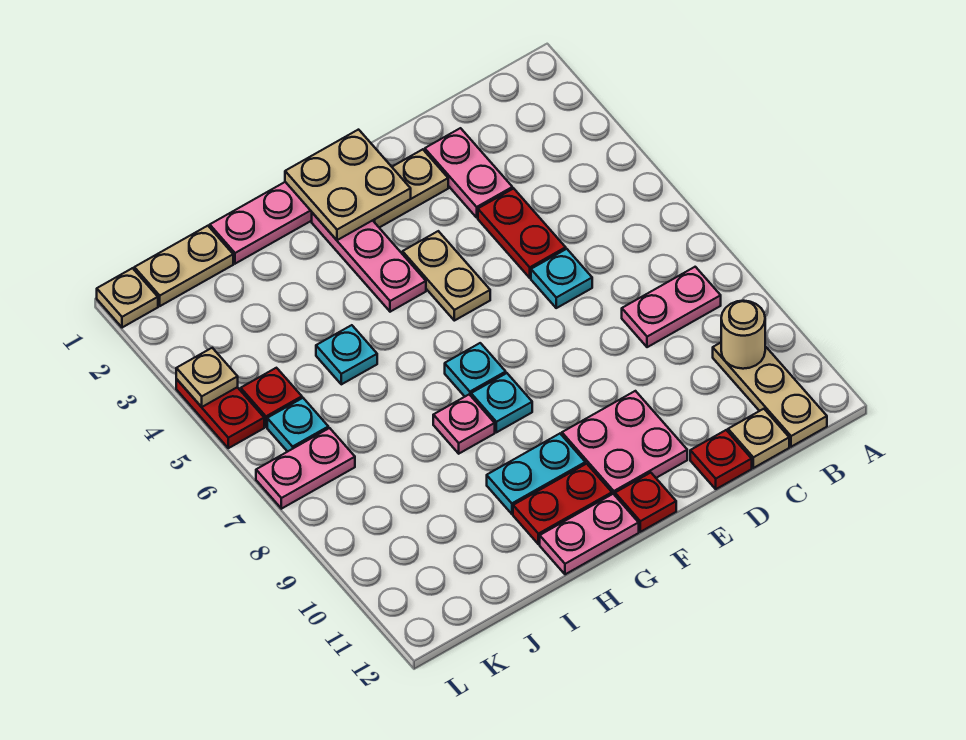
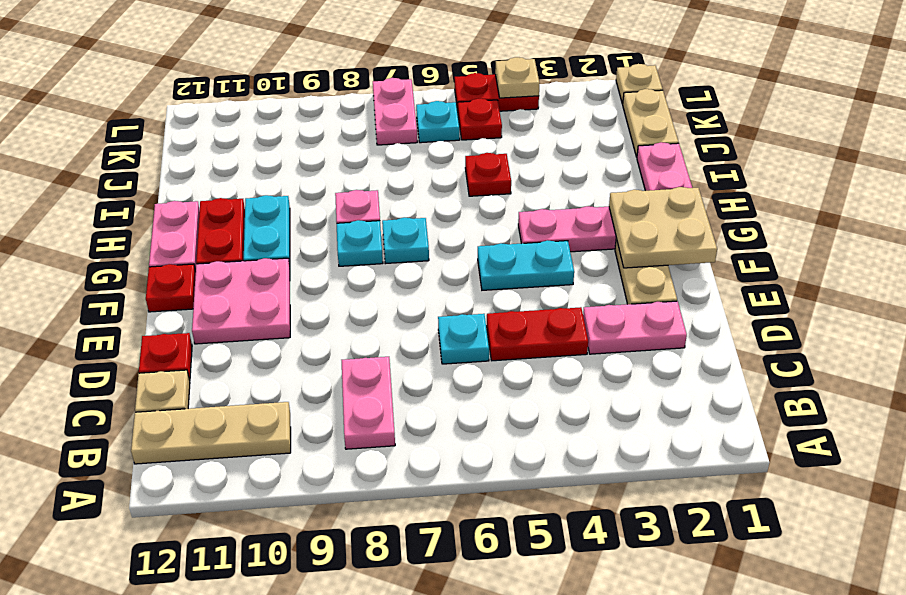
tan round brick B10 level 2 -> none
tan plate F4:F5 level 1 -> cyan plate F4:F5 level 1
cyan plate I5 level 1 -> red plate I5 level 1

